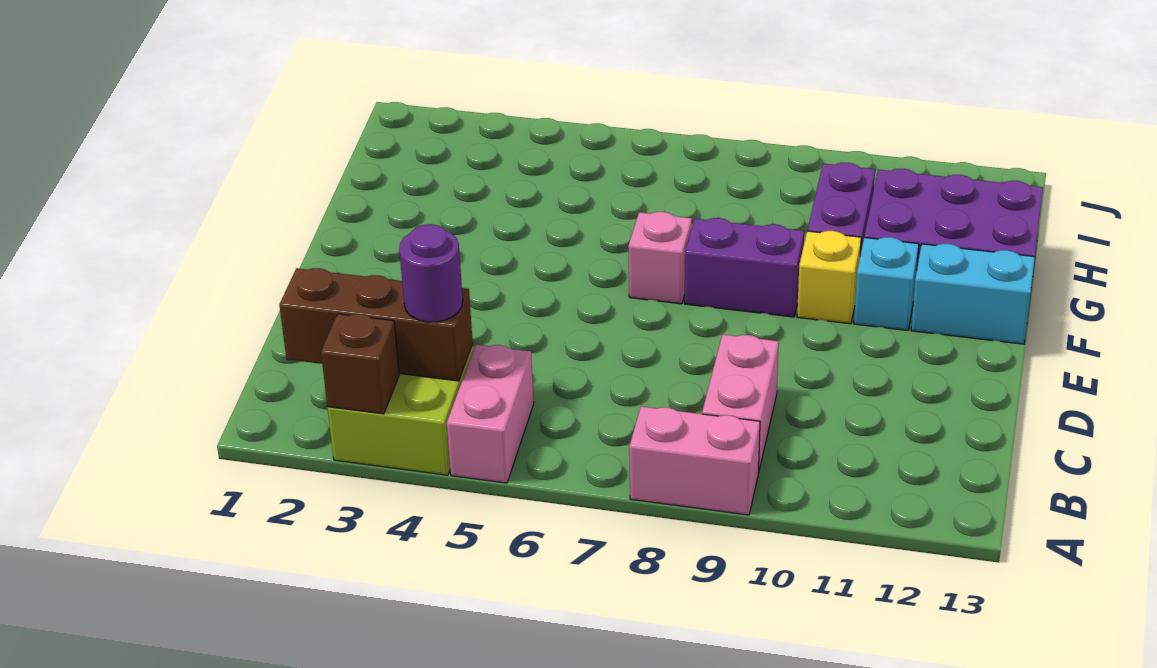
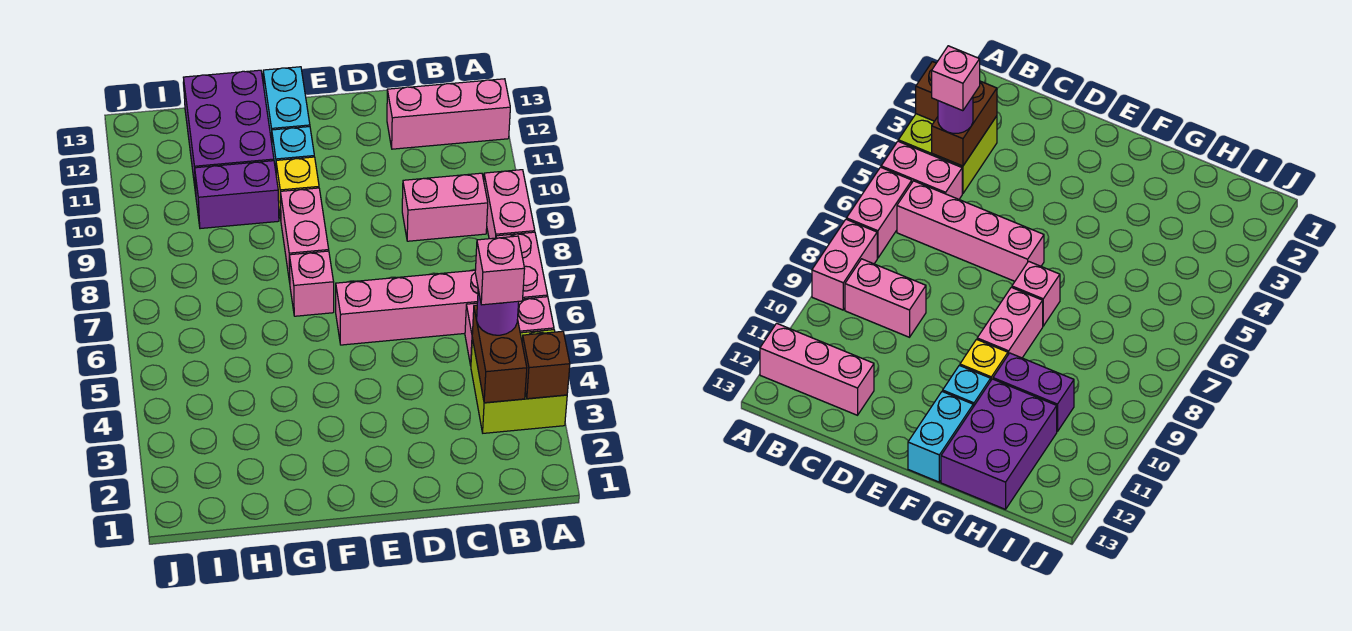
none -> pink brick A6:A7 level 1
none -> pink brick A12:C12 level 1
brown brick B2:B4 level 2 -> brown brick B3:B4 level 2
none -> pink brick B4 level 4
none -> pink brick B6:E6 level 1
purple brick F8:F9 level 1 -> pink brick F8:F9 level 1

